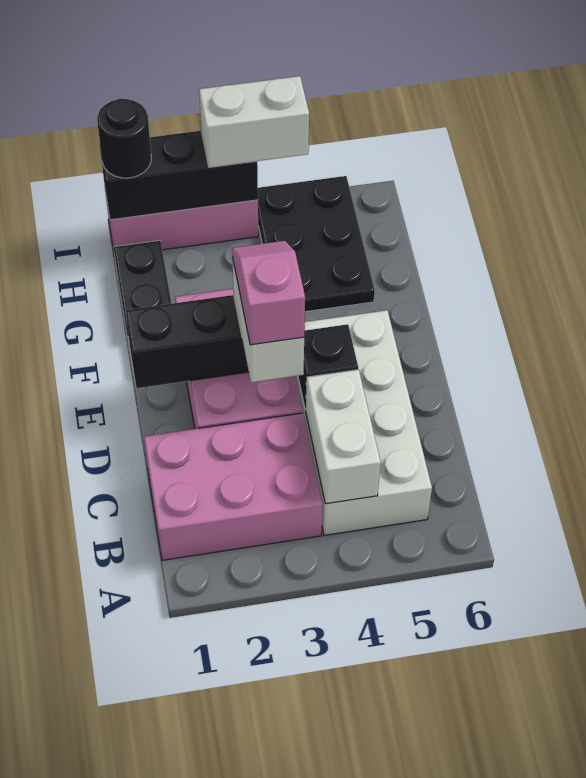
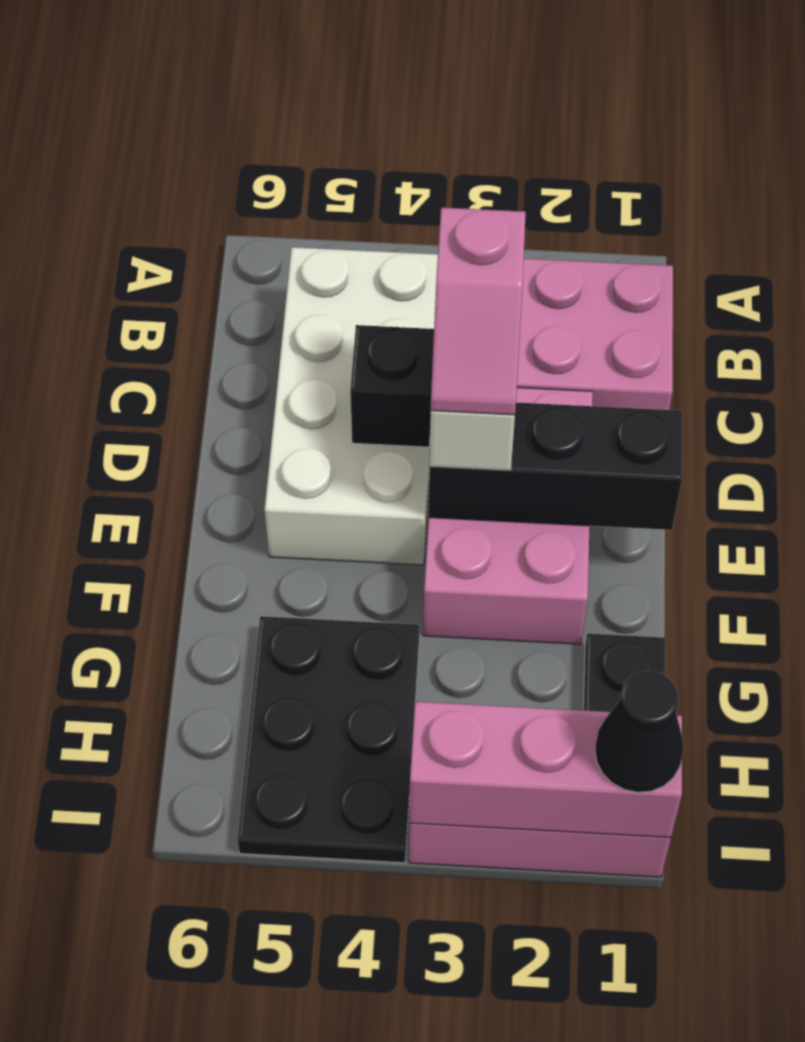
white brick B4:C4 level 2 -> none
black brick I1:I3 level 2 -> pink brick I1:I3 level 2
black round brick I1 level 3 -> black cone I1 level 3
white brick I3:I4 level 3 -> none

